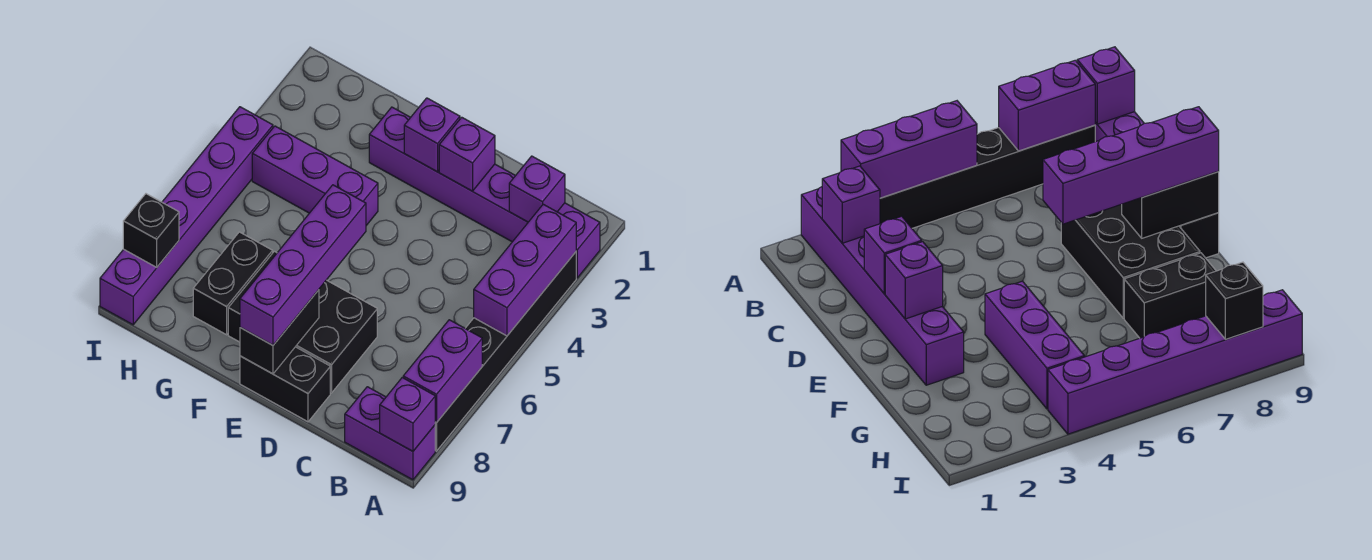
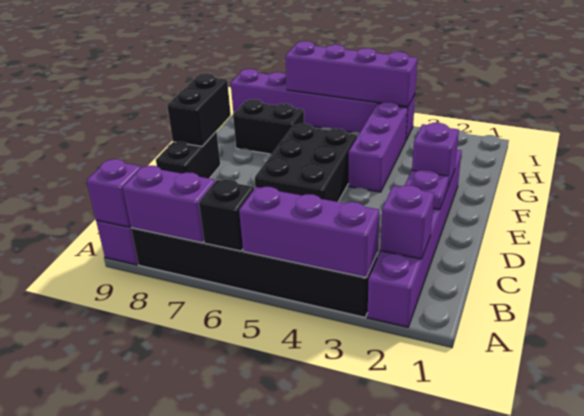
purple brick D2 level 2 -> purple plate D2 level 2
black brick D7:F8 level 1 -> black brick D5:F6 level 1
purple brick E6:E9 level 3 -> purple brick I4:I7 level 2
black brick E8:E9 level 2 -> black brick E9:F9 level 2
black brick I8 level 2 -> black brick A6 level 2

